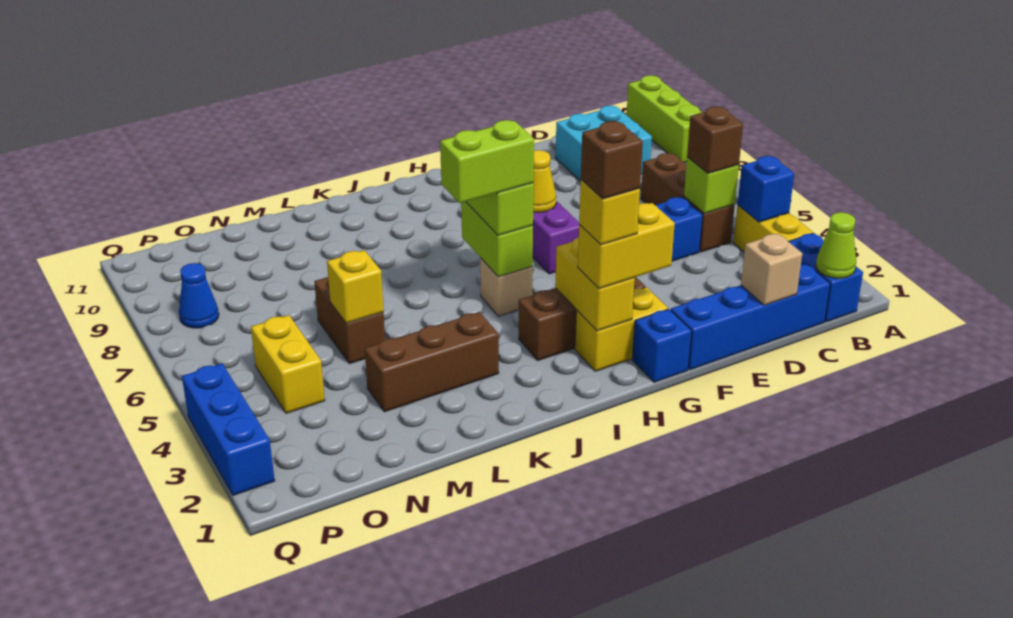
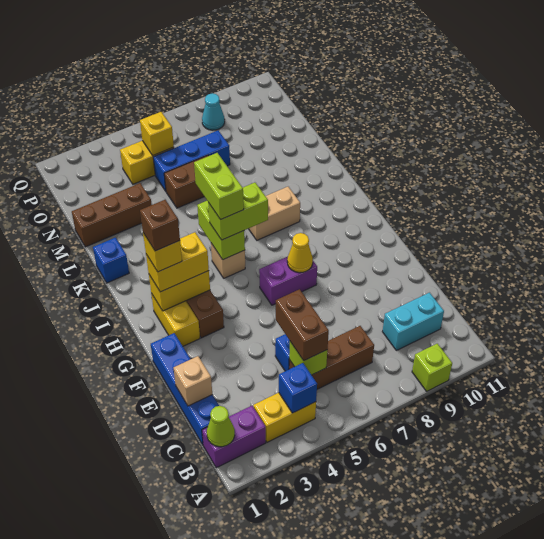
lime brick A9:A11 level 1 -> lime brick A9 level 1
blue brick B1:B2 level 1 -> purple brick B1:B2 level 1
brown brick C5 level 3 -> brown brick C5:D5 level 3
cyan brick C9:D10 level 1 -> cyan brick C9:C10 level 1
blue brick G1 level 1 -> blue brick K1 level 1
yellow brick G2:H2 level 3 -> yellow brick H2:H3 level 3
lime brick I5:I6 level 2 -> lime brick I5:J5 level 2
none -> tan brick J7:J8 level 1
brown brick K3:M3 level 1 -> brown brick M1:M3 level 1
yellow brick M5 level 2 -> yellow brick O5 level 2
blue cone P8 level 1 -> cyan cone P8 level 1
blue brick Q2:Q4 level 1 -> blue brick N5:N7 level 1

